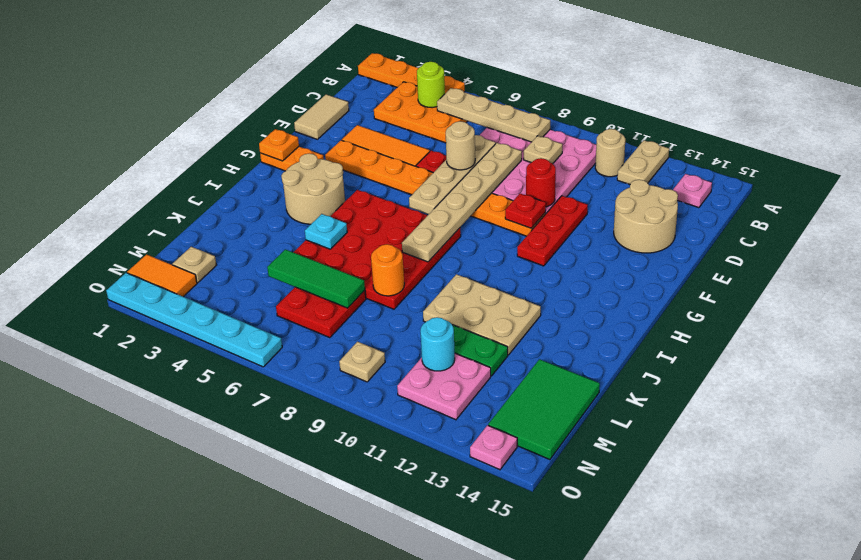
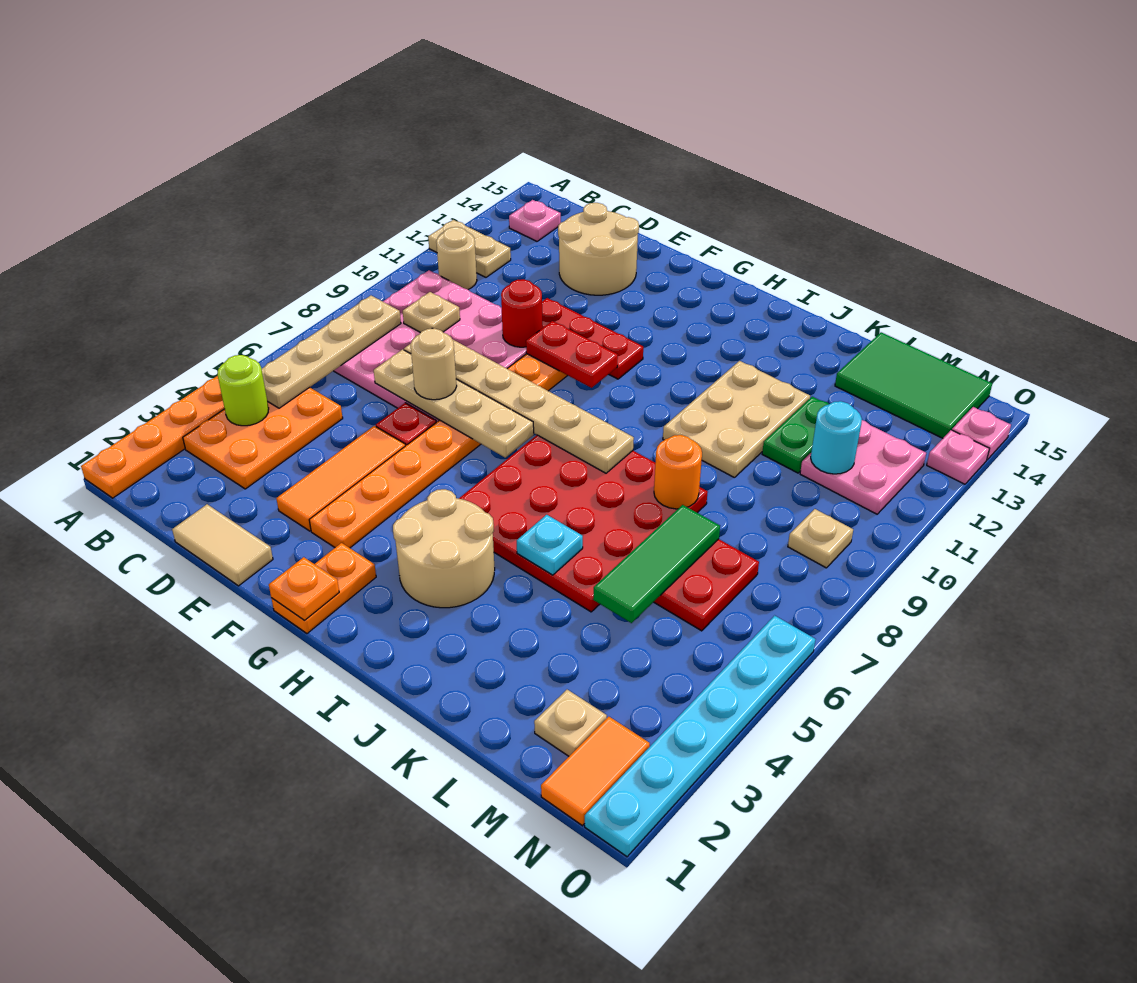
red plate F10 level 2 -> red plate F10:G10 level 2
none -> pink plate O13 level 1

